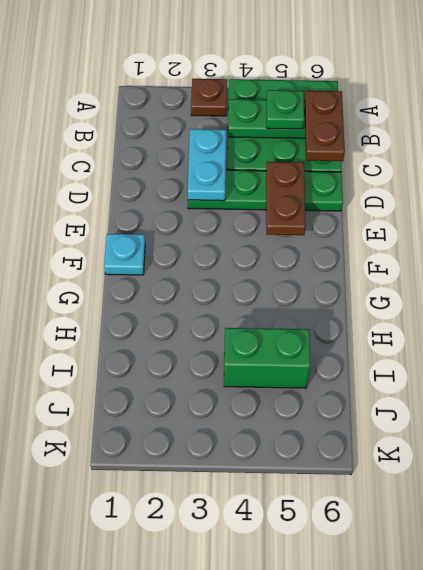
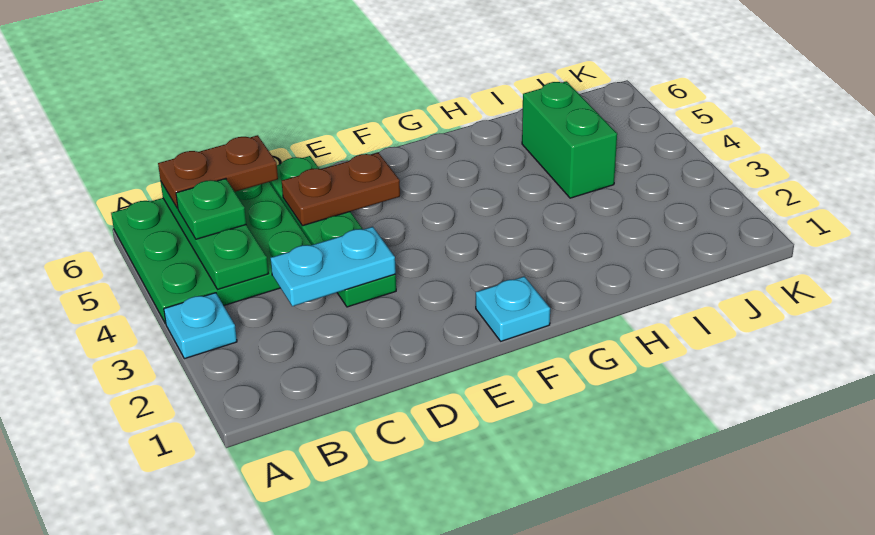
brown plate A3 level 1 -> cyan plate A3 level 1

